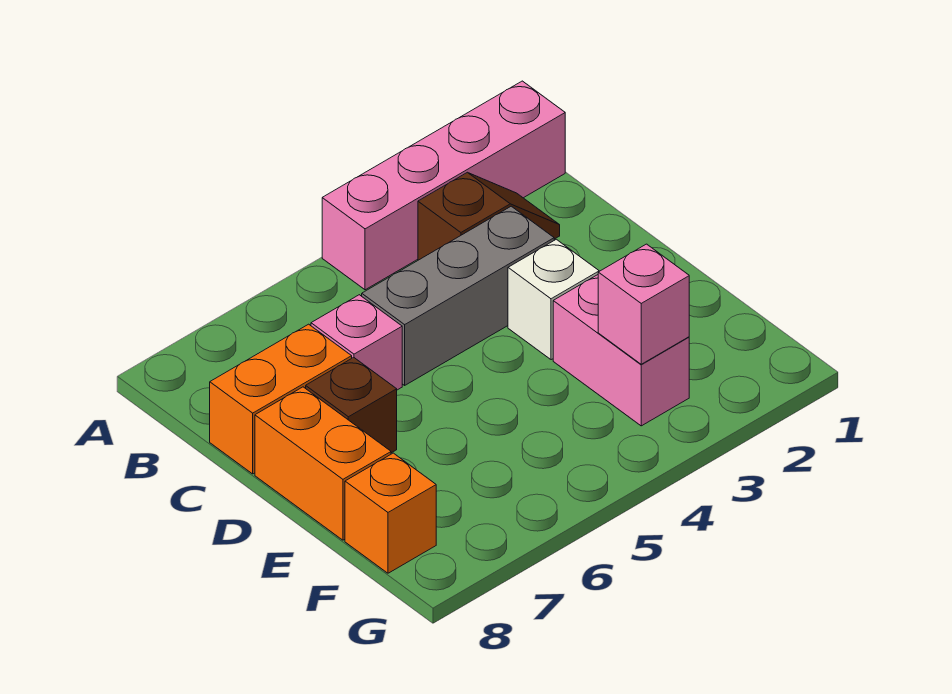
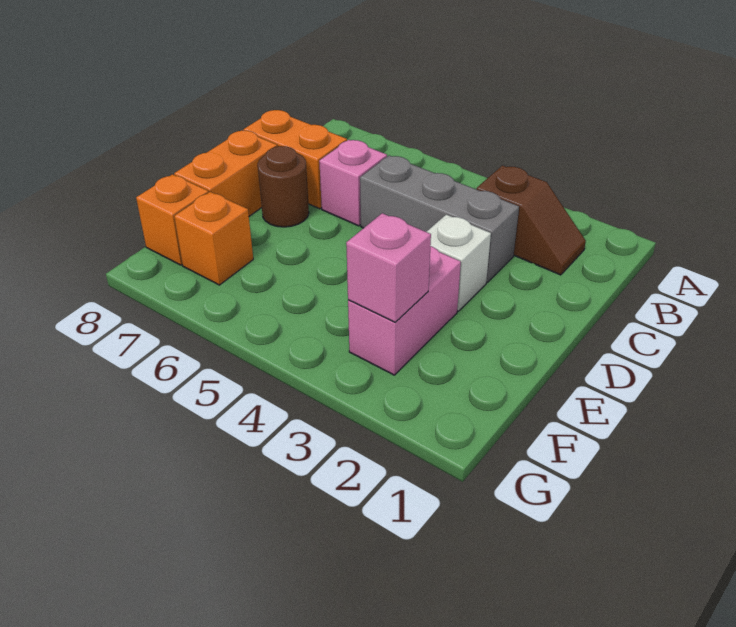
pink brick A1:A4 level 1 -> none
brown brick D7 level 1 -> brown round brick D7 level 1
none -> orange brick F7 level 1

